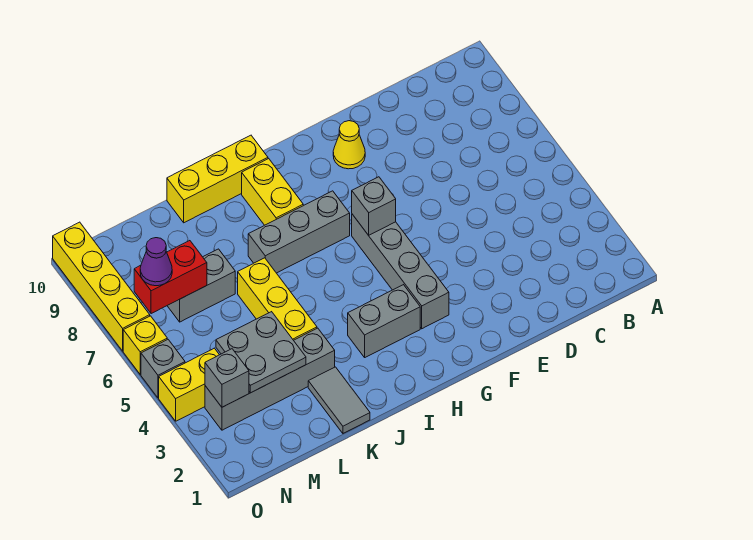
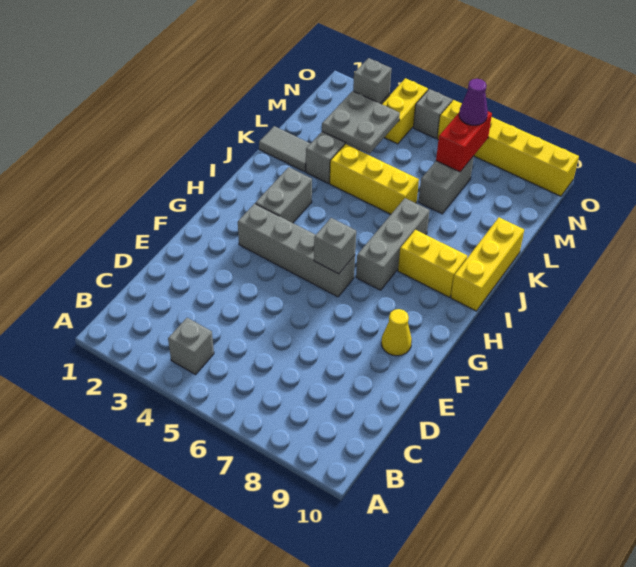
none -> grey brick B4 level 1

